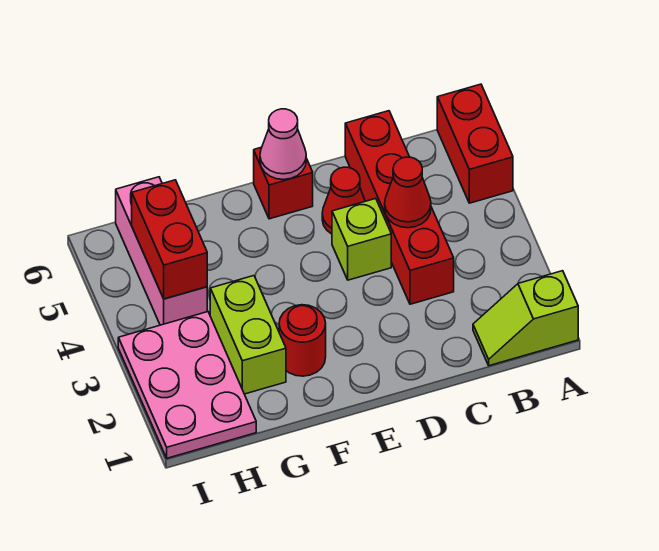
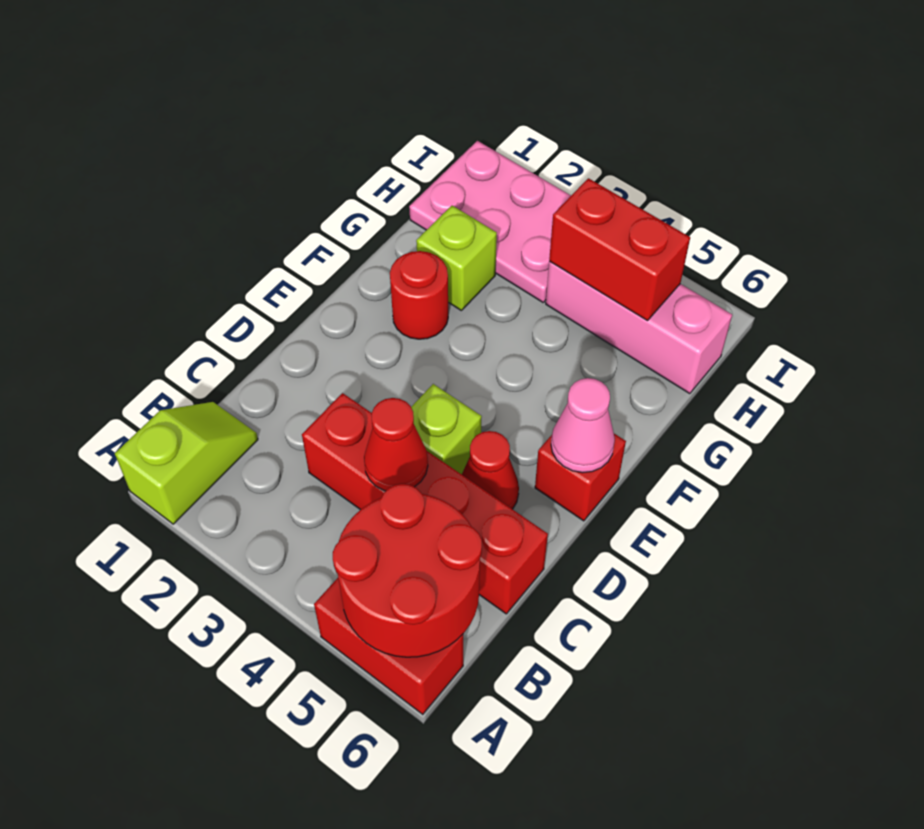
none -> red round brick A5:B6 level 2
lime brick G2:G3 level 1 -> lime brick G2 level 1

